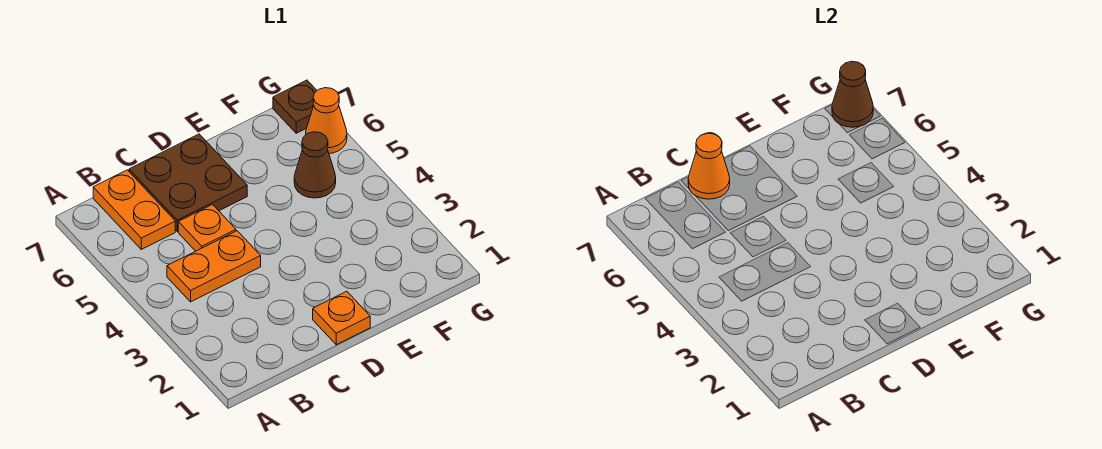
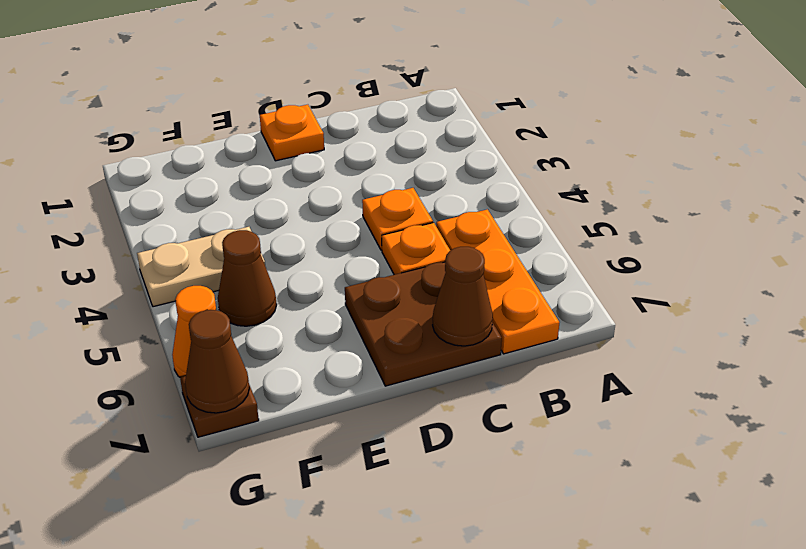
orange plate B4:C4 level 1 -> orange plate C4 level 1
orange plate B6:B7 level 1 -> orange plate B5:B7 level 1
orange cone C7 level 2 -> brown cone C7 level 2
none -> tan plate F4:G4 level 1

